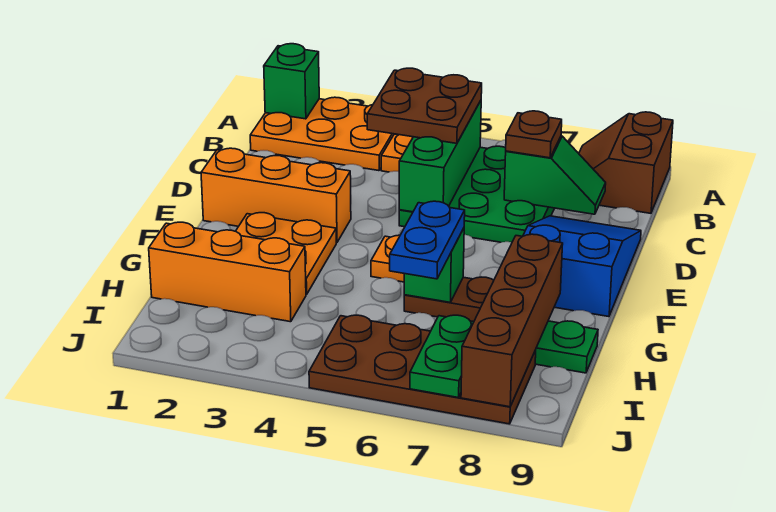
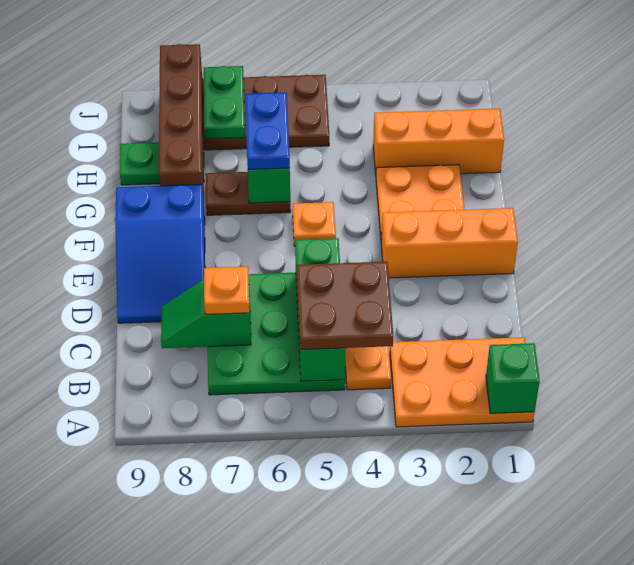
brown slope A8:B9 level 1 top 9 -> none
brown plate C7 level 3 -> orange plate C7 level 3

